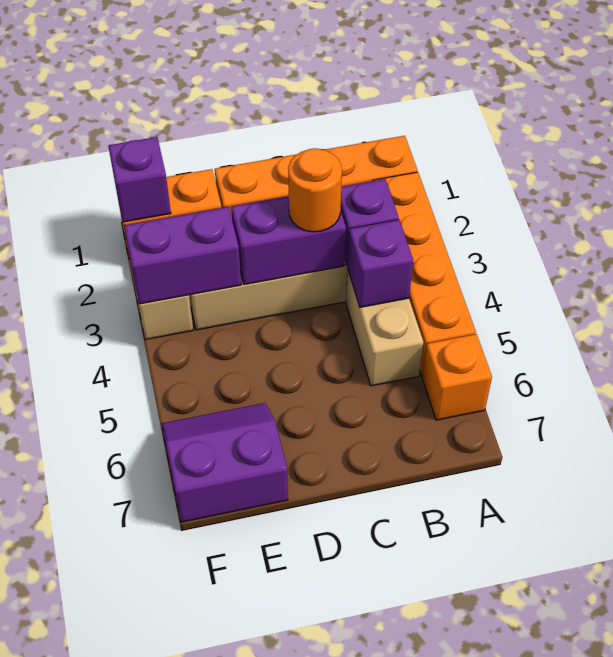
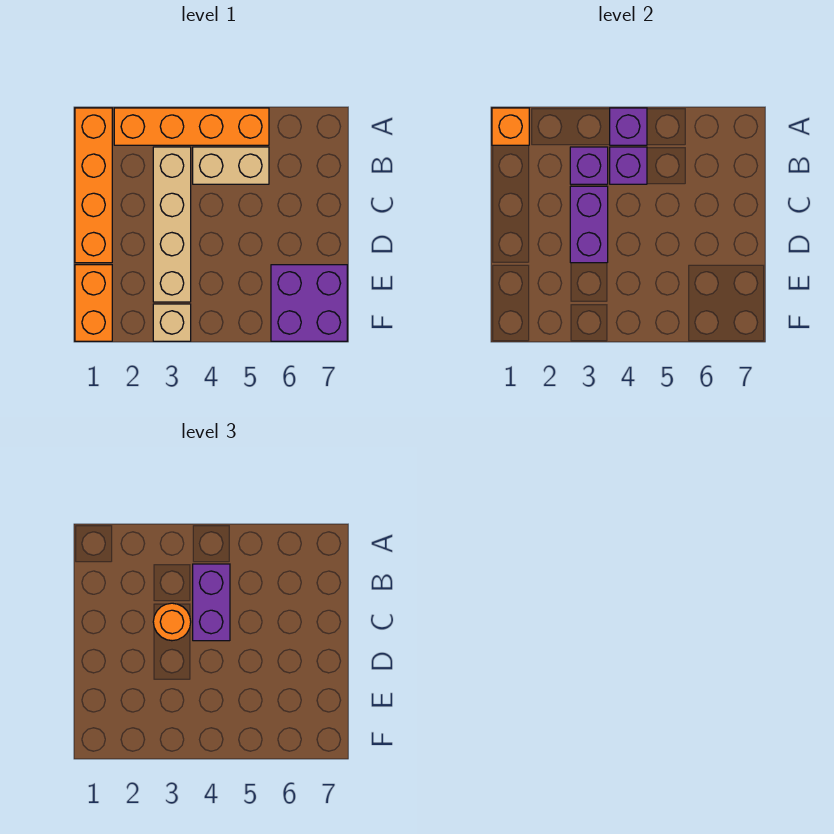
orange brick A6 level 1 -> orange brick A1 level 2
purple brick E3:F3 level 2 -> purple brick B4:C4 level 3
purple slope E6:F7 level 1 top 7 -> purple brick E6:F7 level 1
purple brick F1 level 2 -> purple brick A4 level 2

